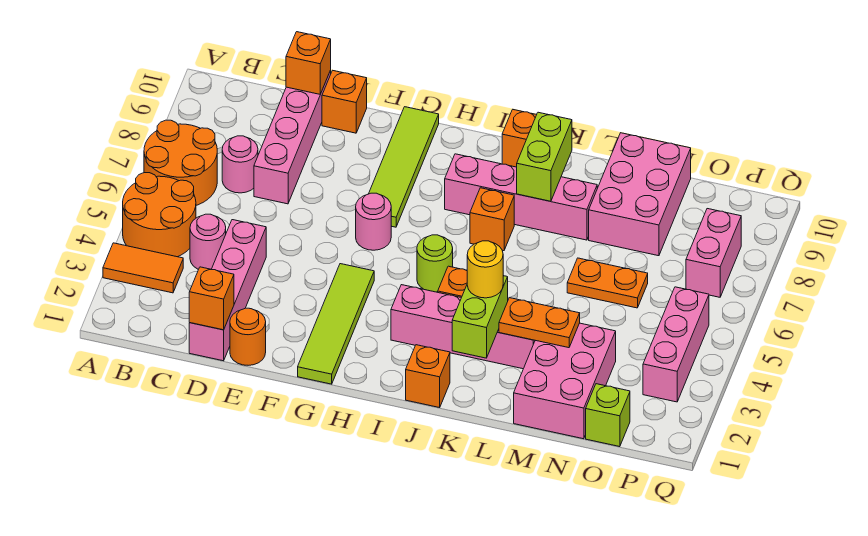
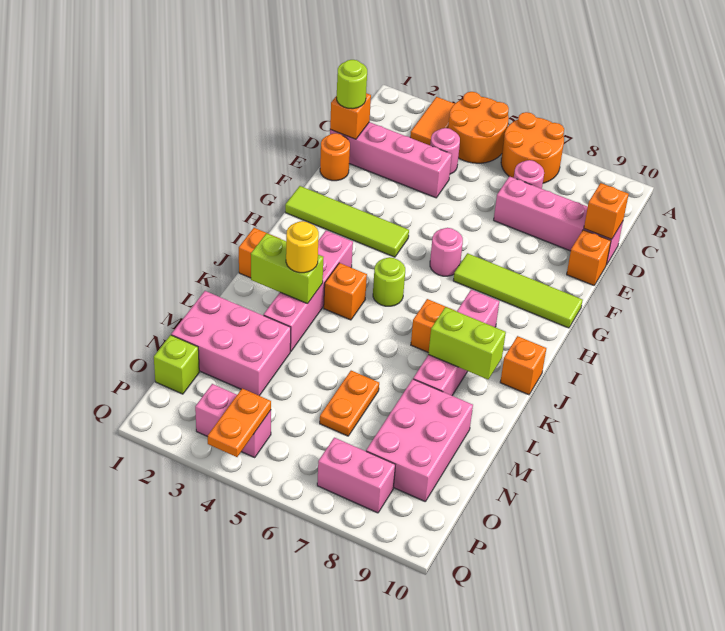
none -> lime round brick D1 level 3
orange plate L3:M3 level 2 -> orange plate P4:Q4 level 2
pink brick M8:N10 level 1 -> pink brick M8:O9 level 1
pink brick P3:P5 level 1 -> pink brick P3:P4 level 1

